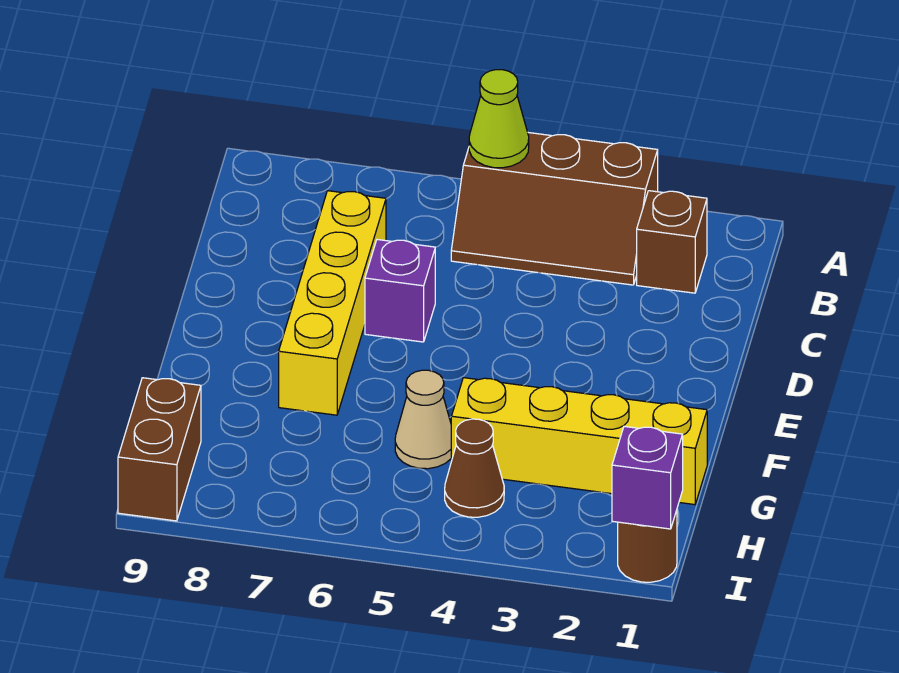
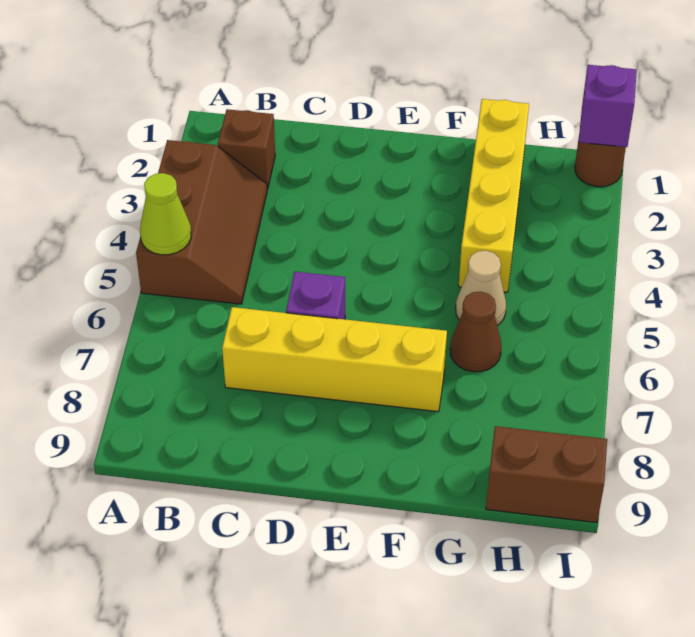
brown cone H4 level 1 -> brown cone G6 level 1

